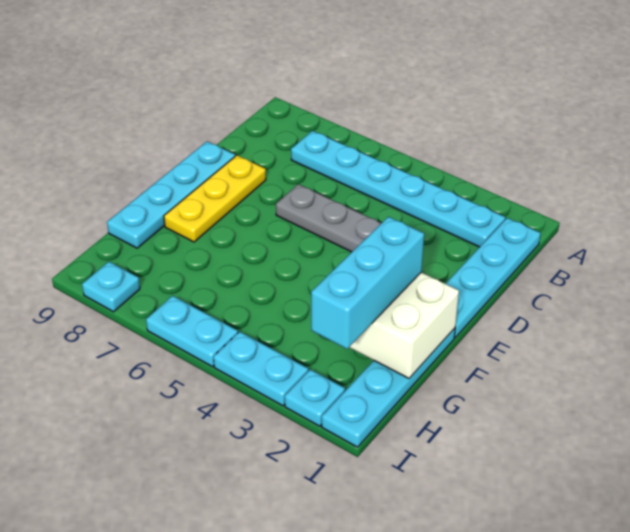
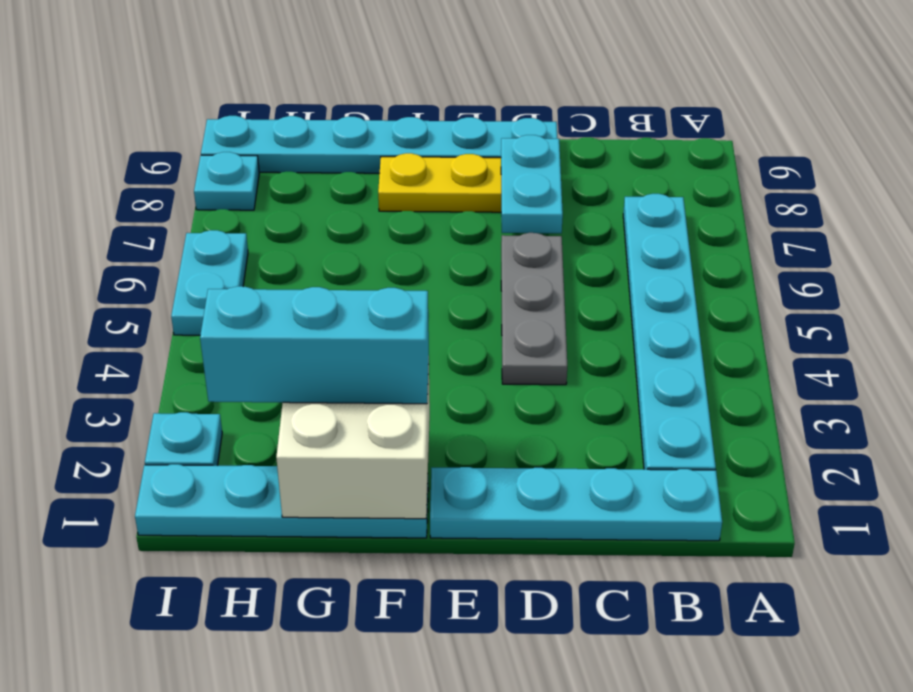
cyan plate D9:G9 level 1 -> cyan plate D9:I9 level 1
cyan plate I3:I4 level 1 -> cyan plate D7:D8 level 2

